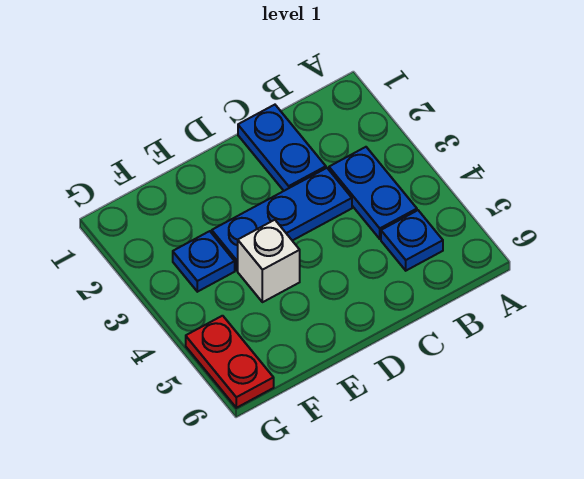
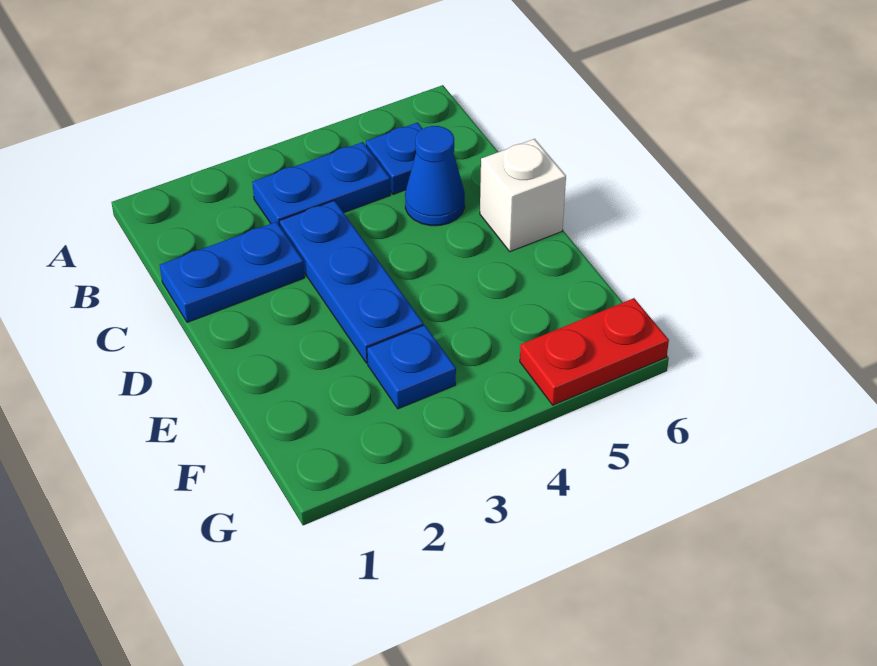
none -> blue cone C5 level 1
white brick E4 level 1 -> white brick D6 level 1

